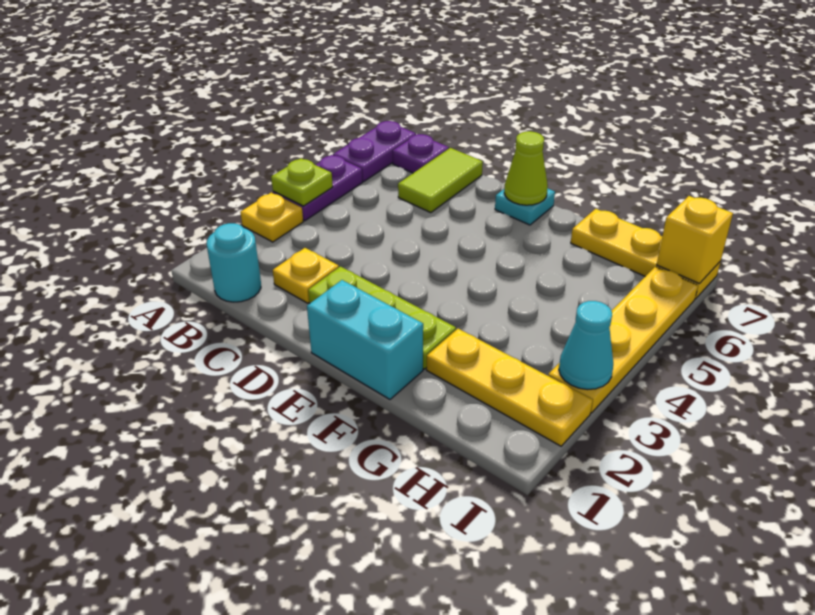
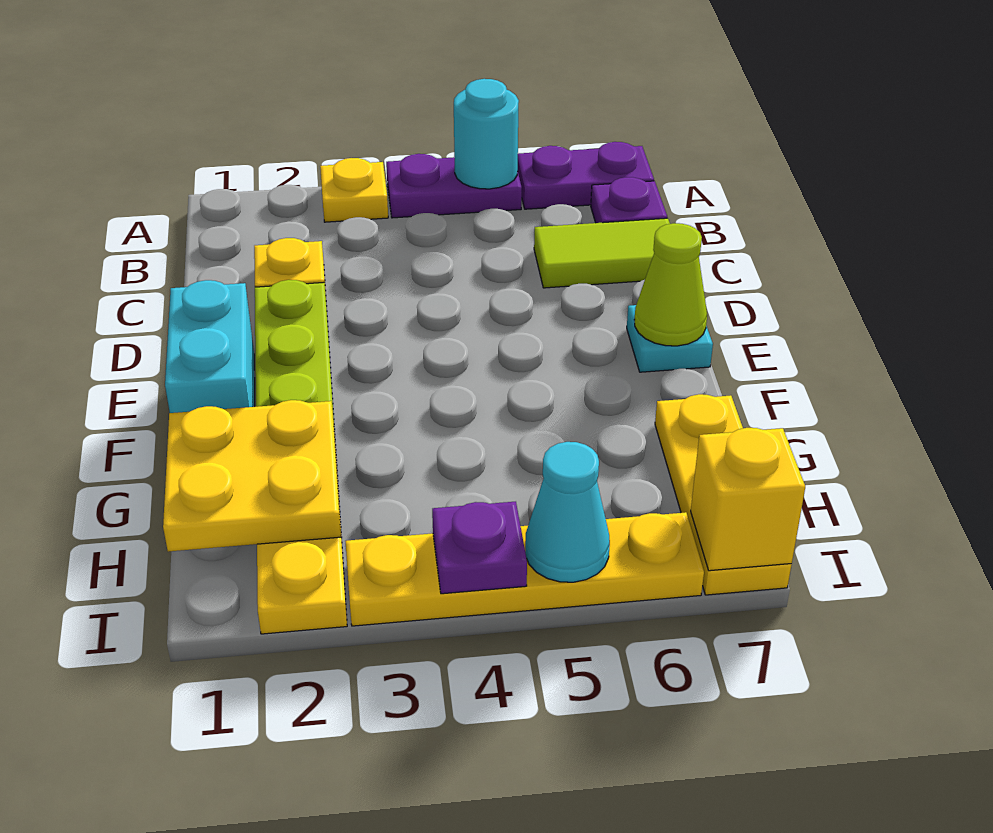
lime plate A4 level 2 -> none
cyan round brick B1 level 1 -> cyan round brick A5 level 2
none -> yellow plate G1:H2 level 2
cyan cone I3 level 2 -> cyan cone I5 level 2
none -> purple plate I4 level 2

